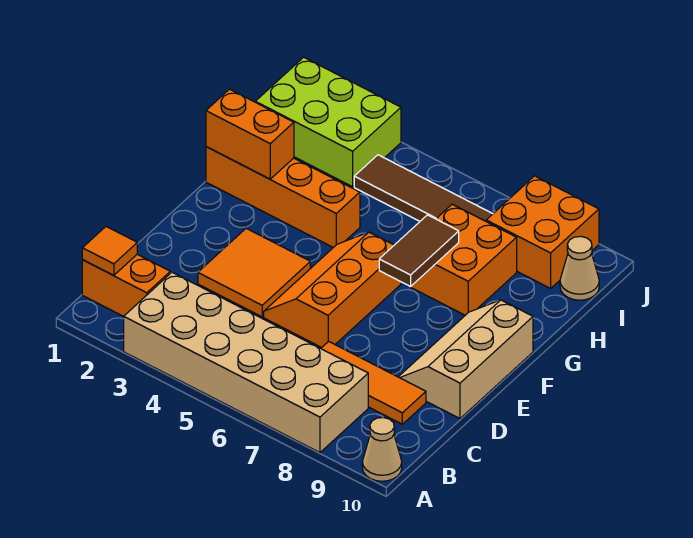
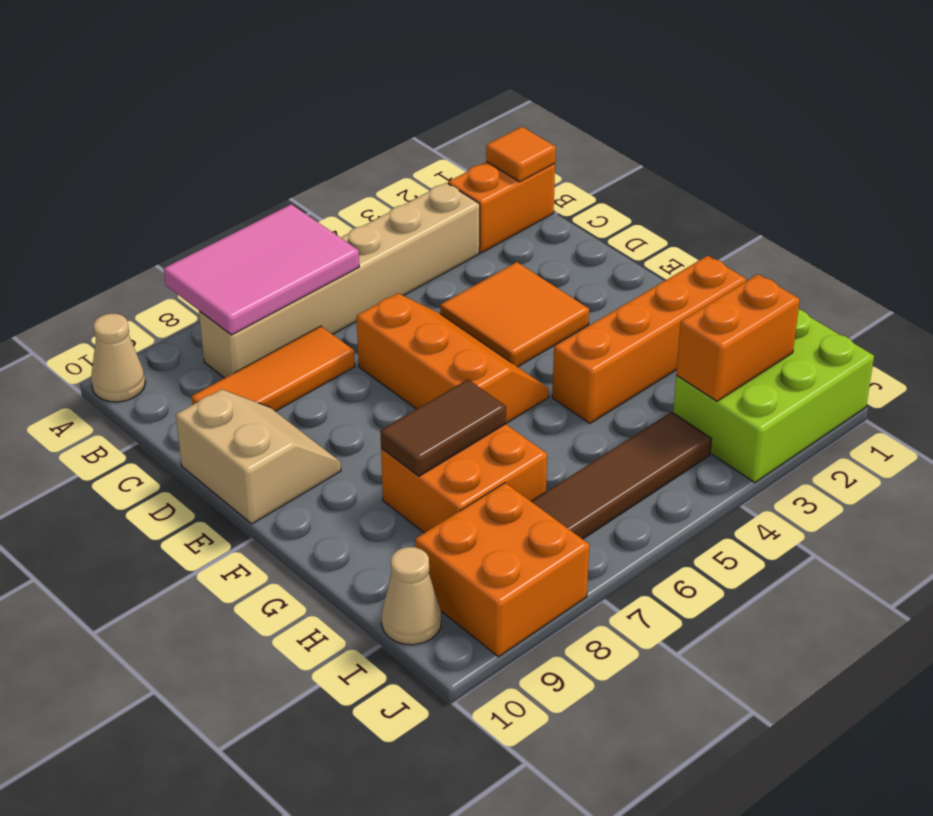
tan brick A3:B8 level 1 -> tan brick B3:B8 level 1
none -> pink tile A6:B8 level 2
tan slope D9:F10 level 1 top 10 -> tan slope D9:E10 level 1 top 10
brown tile F7:G7 level 2 -> brown tile G7:G8 level 2
orange brick G1:G2 level 2 -> orange brick I2:I3 level 2

